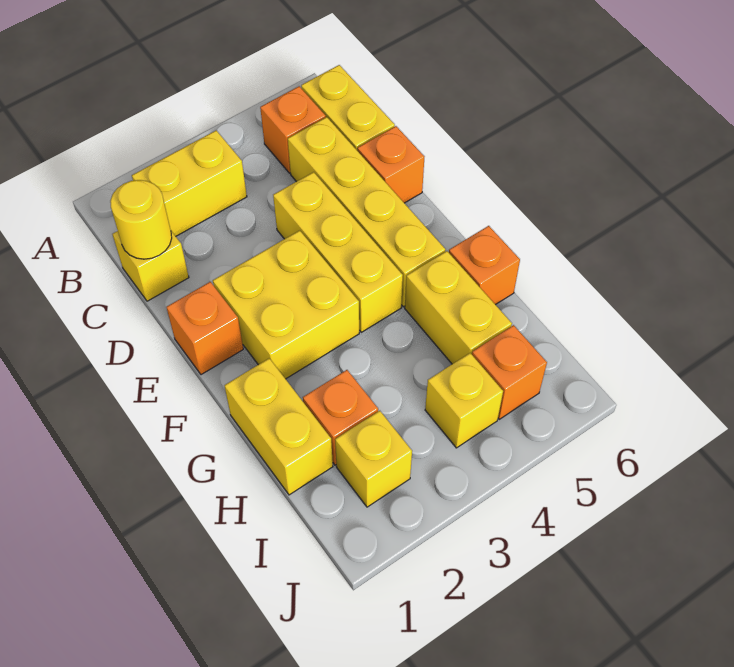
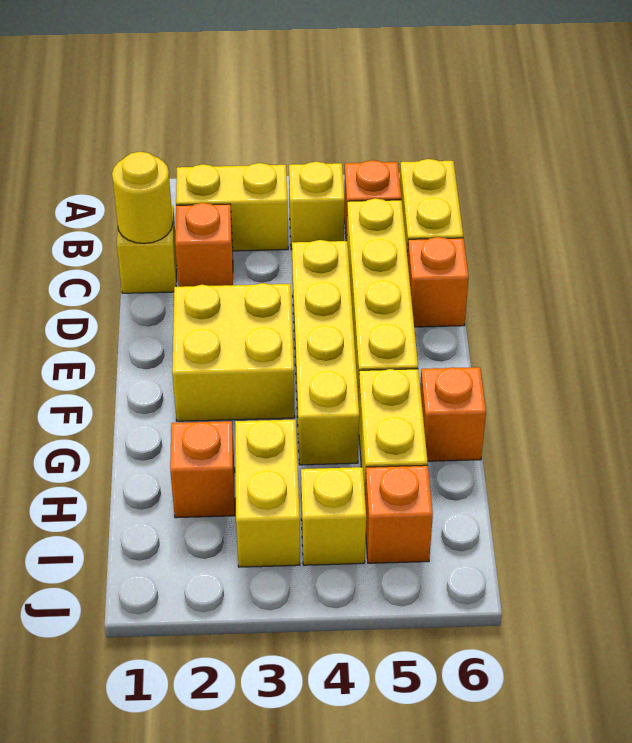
yellow brick D4:F4 level 1 -> yellow brick D4:G4 level 1
orange brick E1 level 1 -> orange brick C2 level 1
yellow brick G1:H1 level 1 -> yellow brick H3:I3 level 1
yellow brick I2 level 1 -> yellow brick B4 level 1

